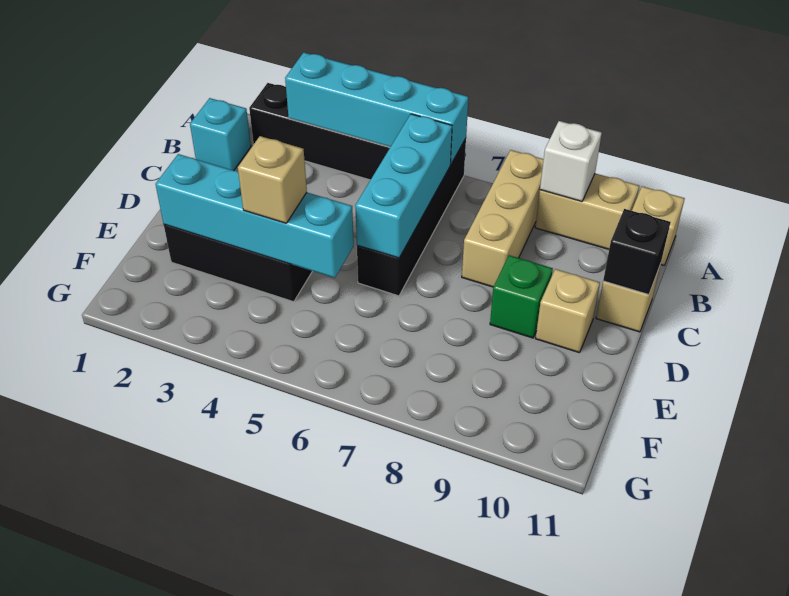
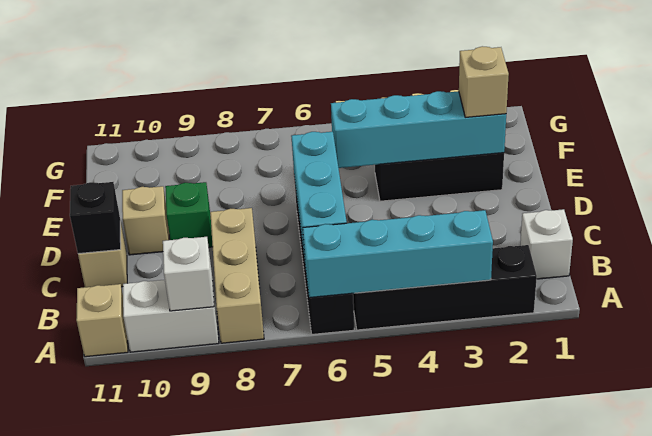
tan brick A9:A10 level 1 -> white brick A9:A10 level 1
cyan brick B1 level 1 -> white brick B1 level 1
tan brick E4 level 3 -> tan brick E2 level 3

